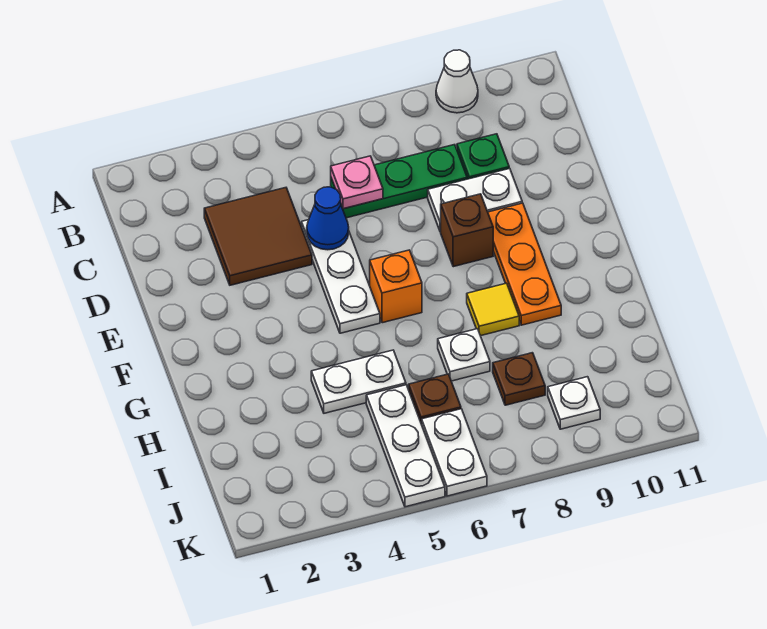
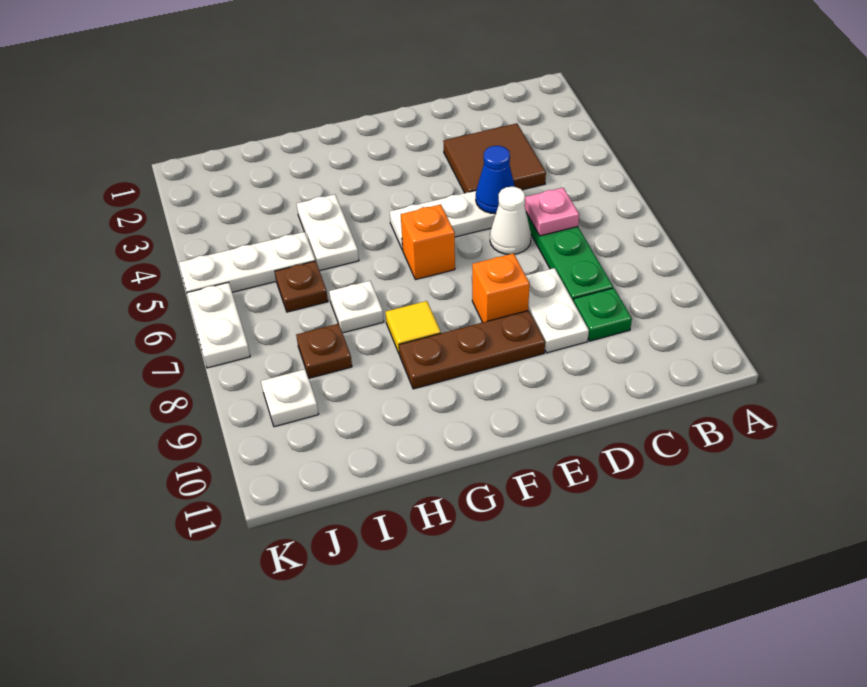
white cone A9 level 1 -> white cone D6 level 1
brown brick E8 level 1 -> orange brick E8 level 1
orange plate E9:G9 level 1 -> brown plate E9:G9 level 1
white plate J6:K6 level 1 -> white plate K6:K7 level 1

